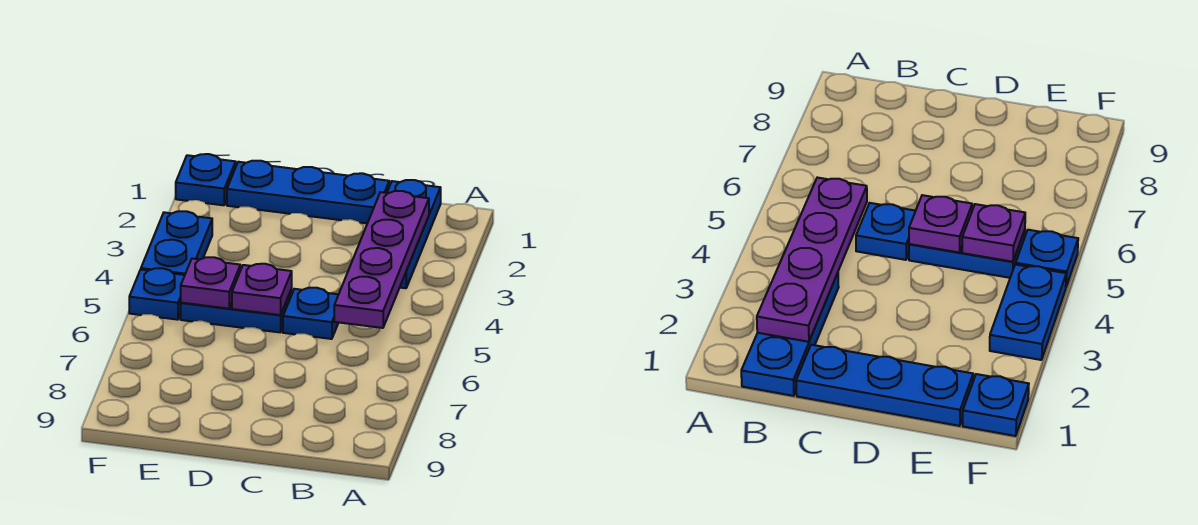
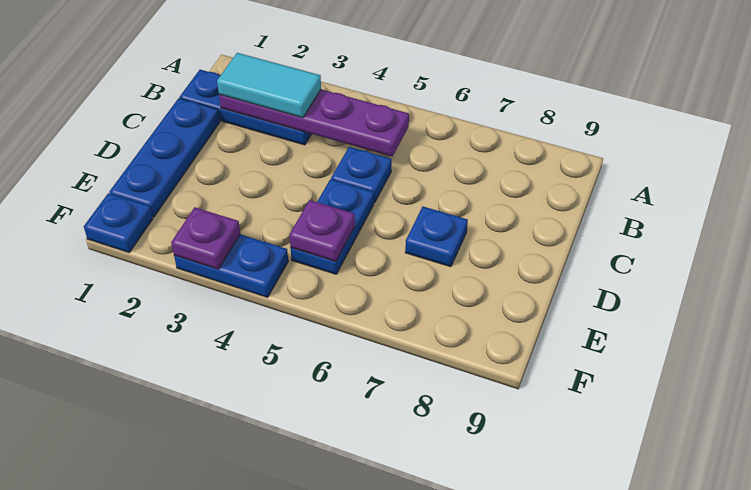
none -> cyan tile B2:B3 level 3
purple plate D5 level 2 -> purple plate F3 level 2
blue plate F5 level 1 -> blue plate D7 level 1

